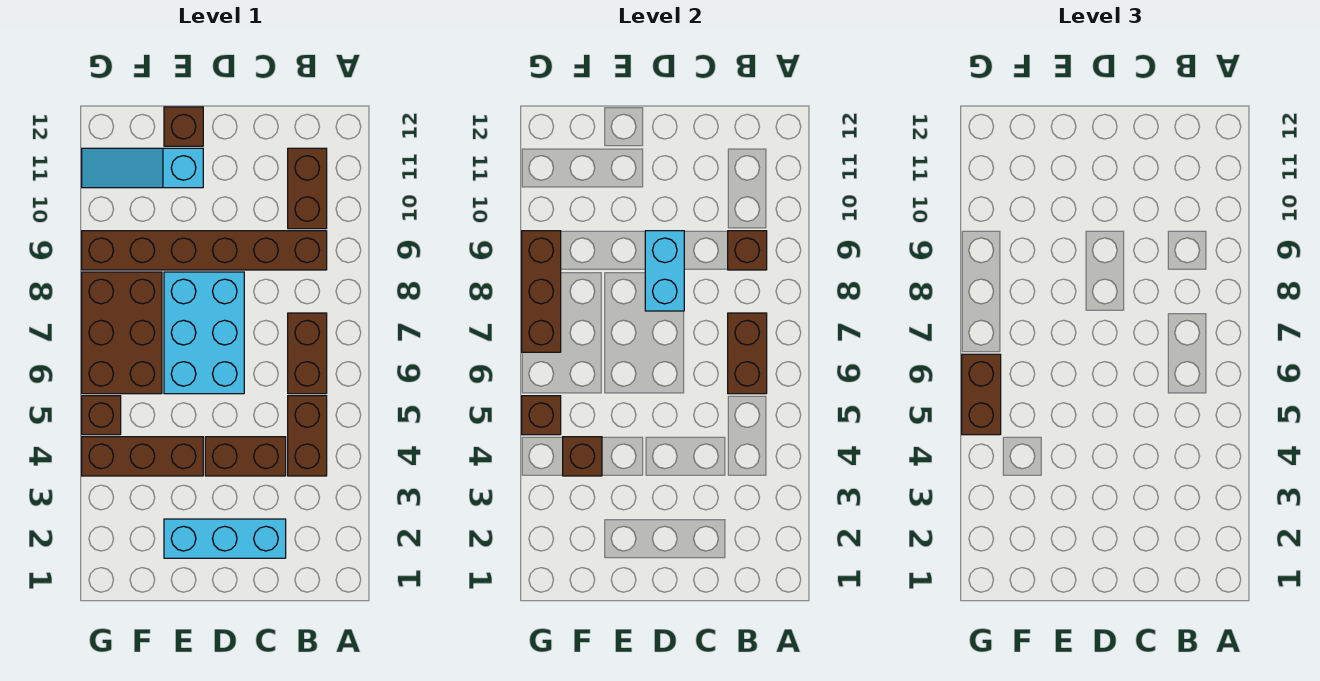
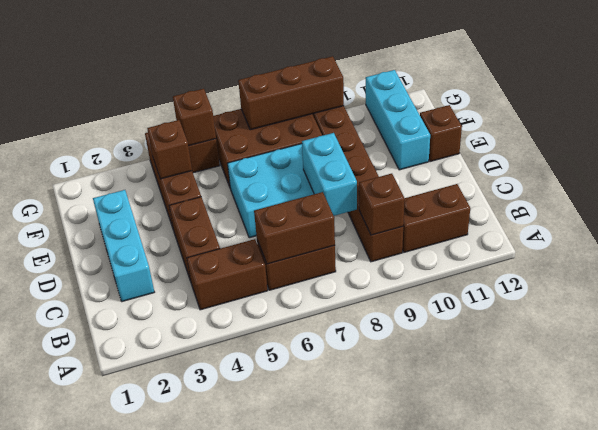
cyan brick D8:D9 level 2 -> cyan brick C8:D8 level 2
cyan slope E11:G11 level 1 top E -> cyan brick E11:G11 level 1
brown brick G5:G6 level 3 -> none

